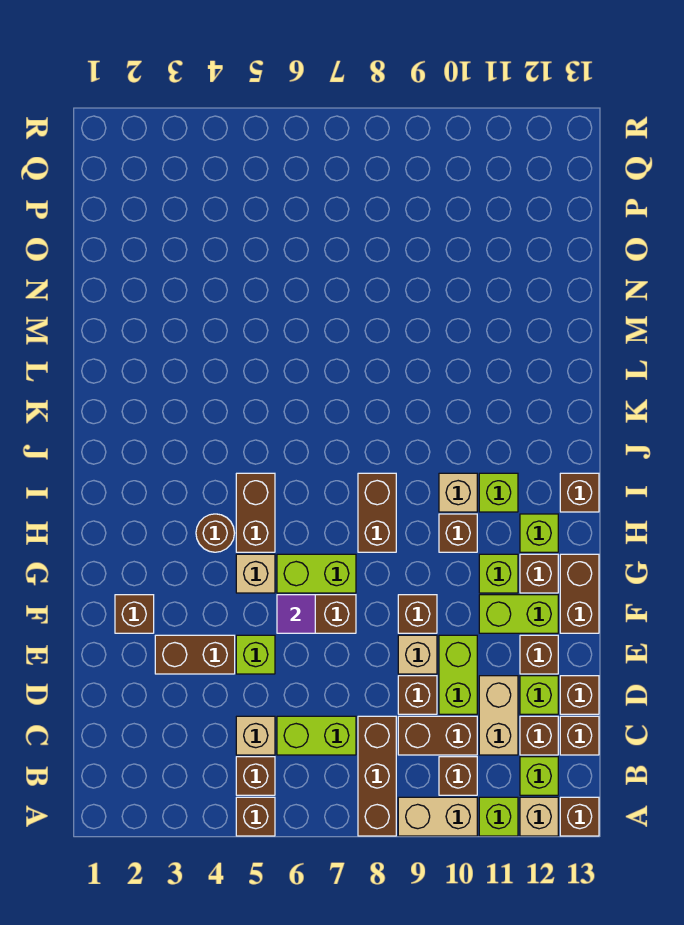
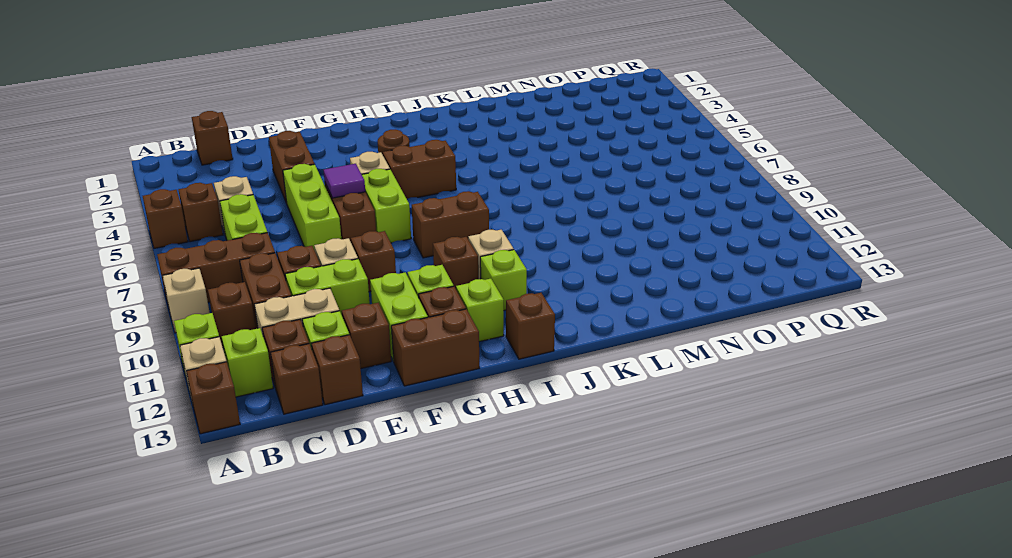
tan brick A9:A10 level 1 -> tan brick A9 level 1
lime brick E5 level 1 -> lime brick E5:E7 level 1
brown brick F2 level 1 -> brown brick C1 level 1

